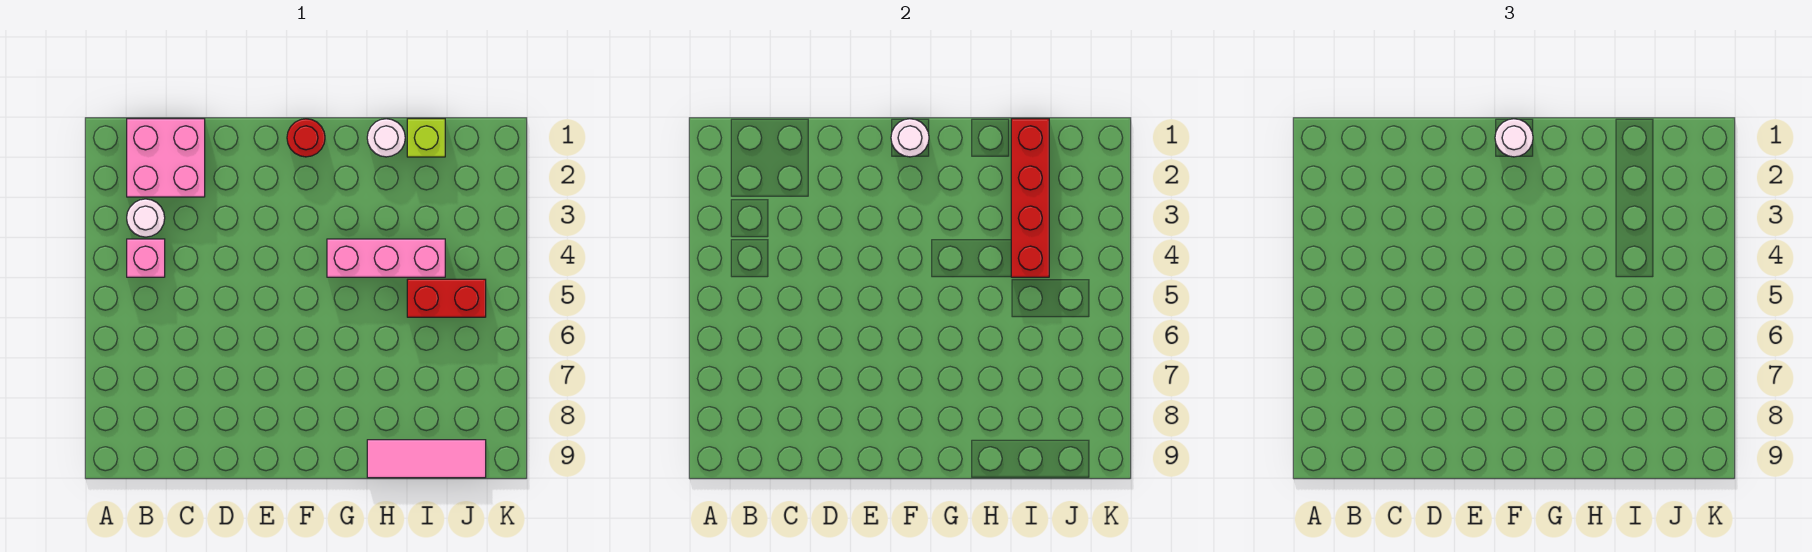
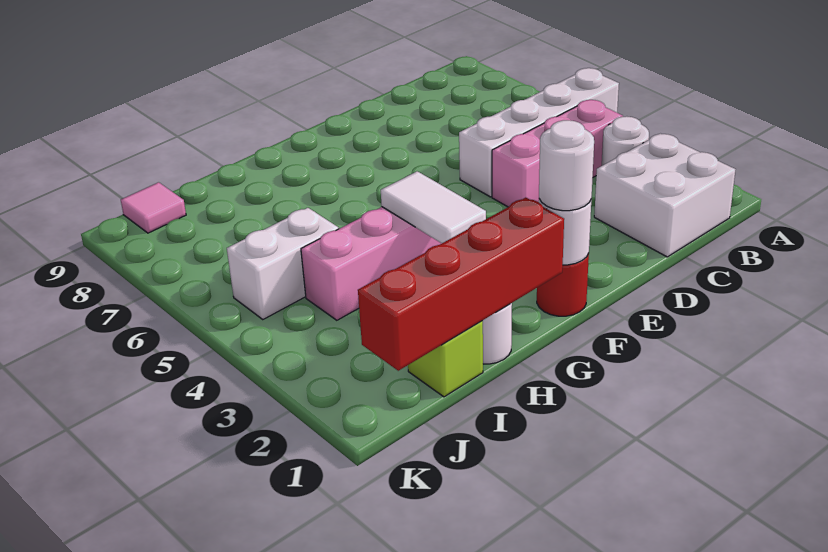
none -> white brick A5:D5 level 1
pink brick B1:C2 level 1 -> white brick B1:C2 level 1
pink brick B4 level 1 -> pink brick B4:D4 level 1
none -> white tile G3:G4 level 2
pink tile H9:J9 level 1 -> pink tile J9 level 1
red brick I1:I4 level 2 -> red brick G1:J1 level 2
red brick I5:J5 level 1 -> white brick I5:J5 level 1

